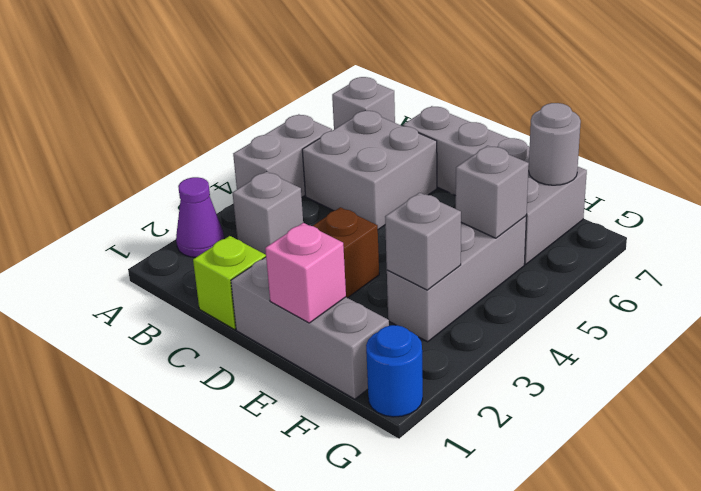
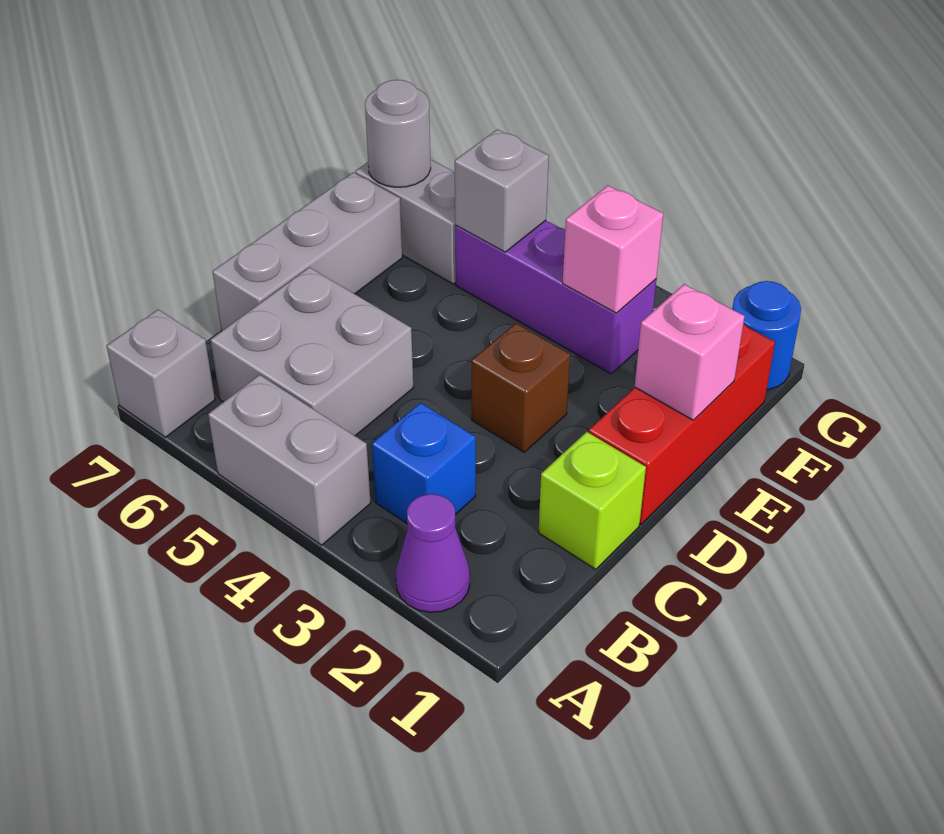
grey brick B3 level 1 -> blue brick B3 level 1
grey brick D1:F1 level 1 -> red brick D1:F1 level 1
grey brick F3:F5 level 1 -> purple brick F3:F5 level 1
grey brick F3 level 2 -> pink brick F3 level 2

